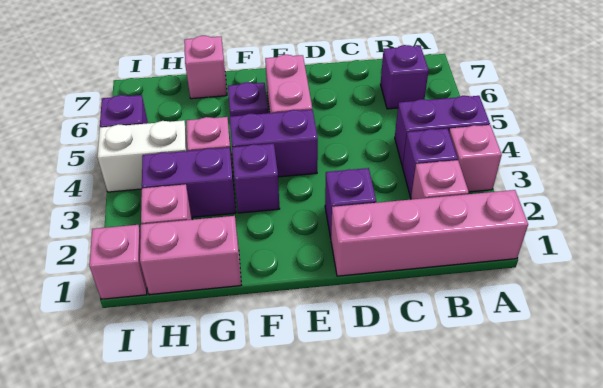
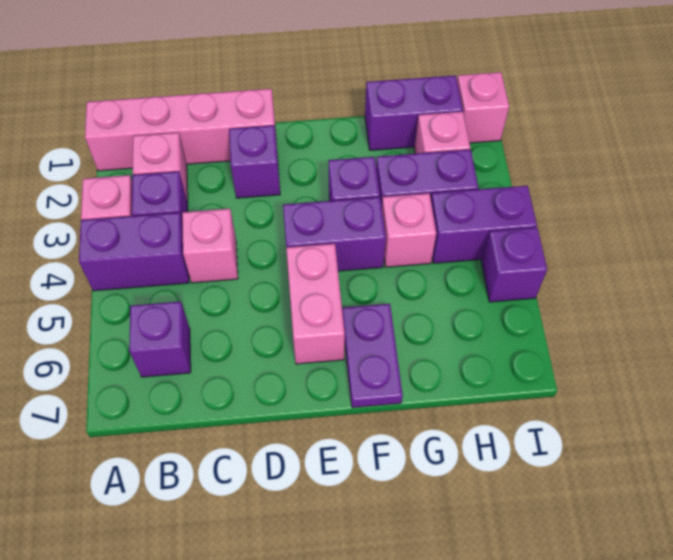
purple plate F6 level 1 -> purple plate F6:F7 level 1
pink brick G1:H1 level 1 -> purple brick G1:H1 level 1
pink brick G7 level 1 -> pink brick C4 level 1
white brick H4:I4 level 1 -> purple brick H4:I4 level 1

